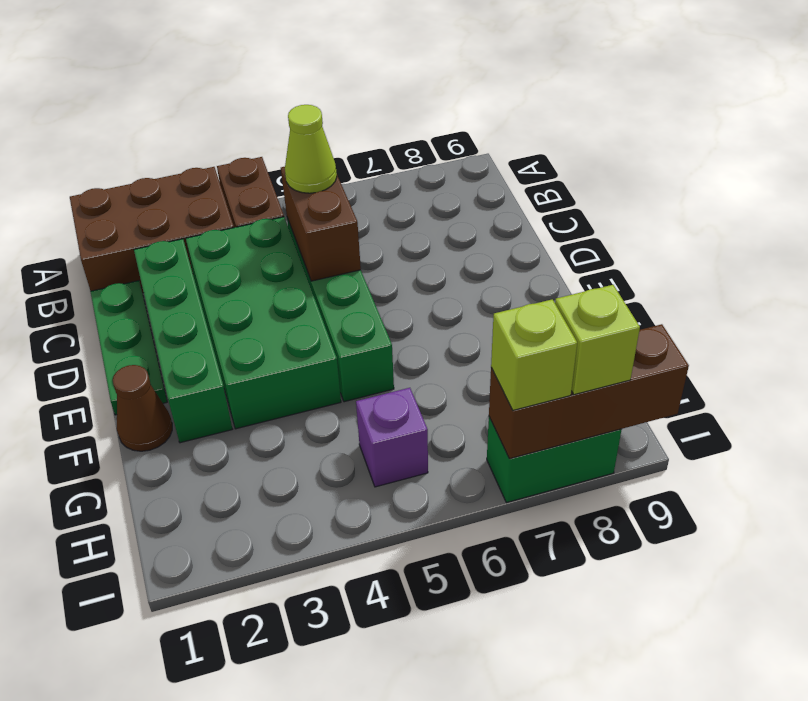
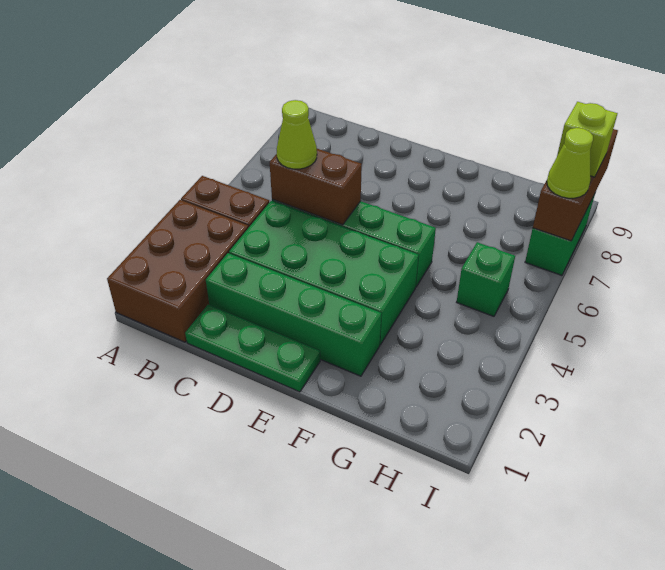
brown cone F1 level 1 -> none
purple brick H5 level 1 -> green brick H5 level 1
lime brick I7 level 3 -> lime cone I7 level 3

